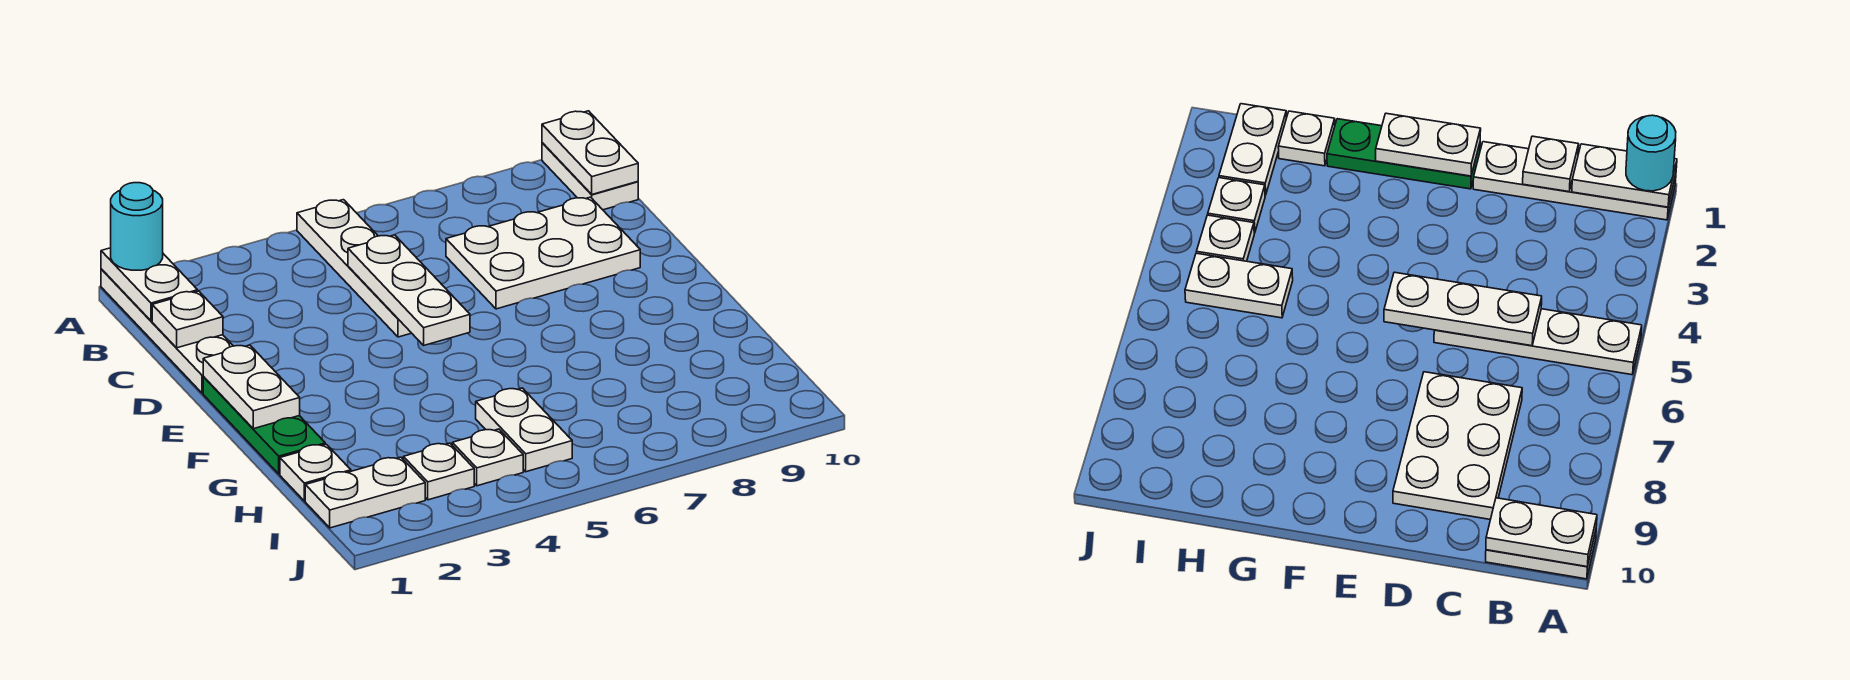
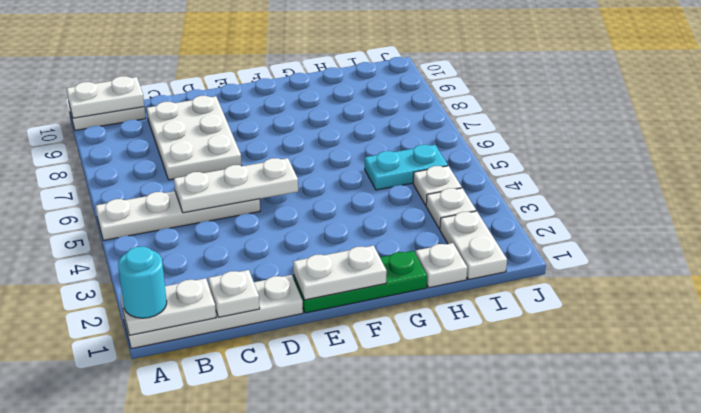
white plate H5:I5 level 1 -> cyan plate H5:I5 level 1

